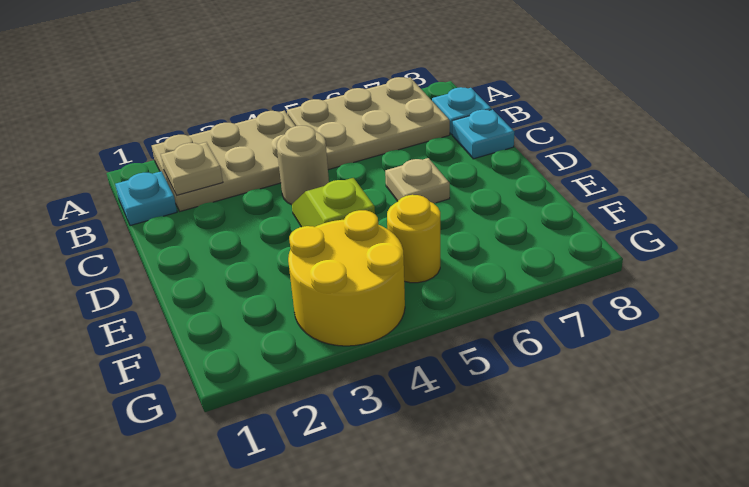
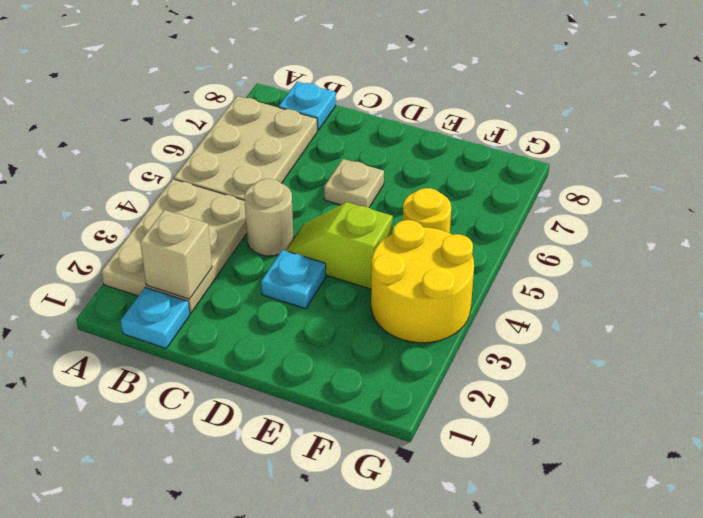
tan plate B2 level 2 -> tan brick B2 level 2
cyan plate C8 level 1 -> cyan plate D3 level 1

